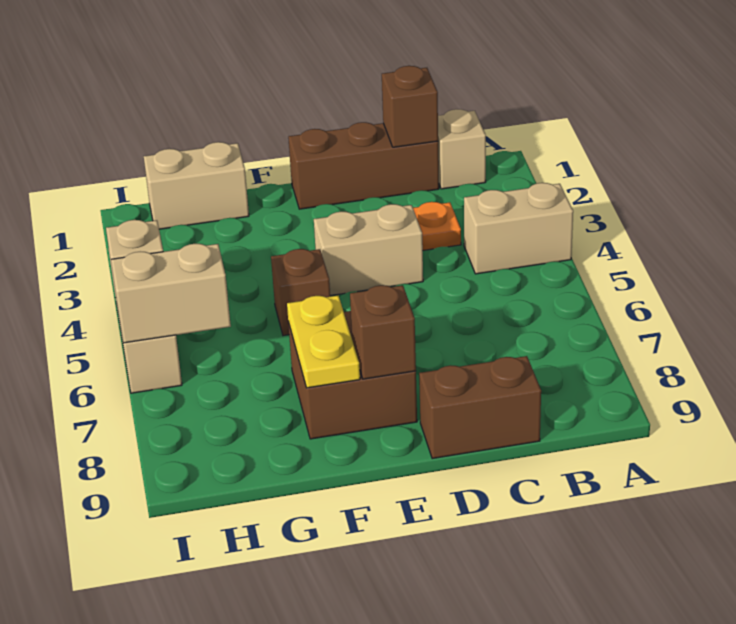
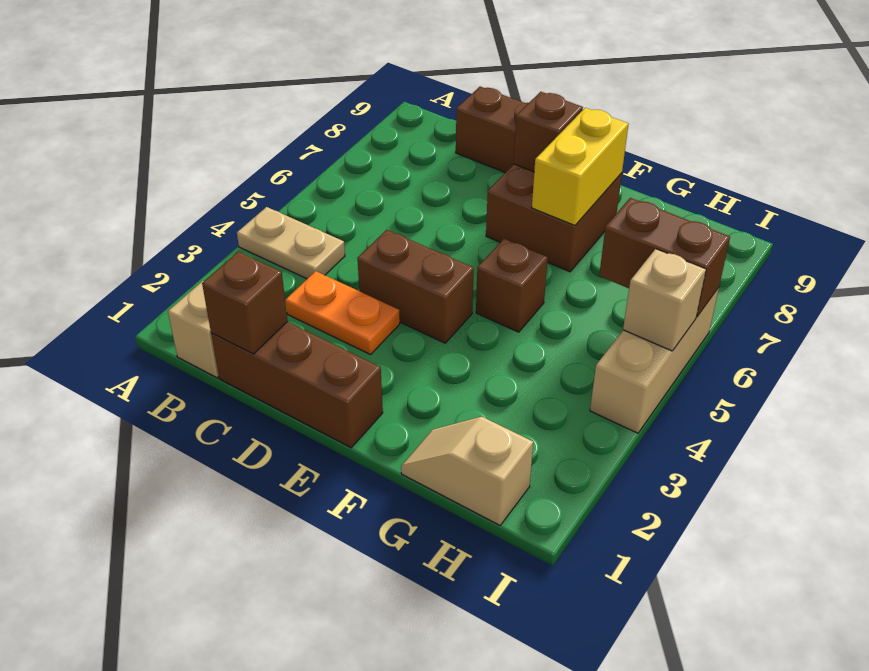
tan brick A4:B4 level 1 -> tan plate A4:B4 level 1
tan brick D4:E4 level 1 -> brown brick D4:E4 level 1
yellow plate F7:F8 level 2 -> yellow brick F7:F8 level 2
tan brick G1:H1 level 1 -> tan slope G1:H1 level 1 top H
tan brick H6:I6 level 2 -> brown brick H6:I6 level 2

